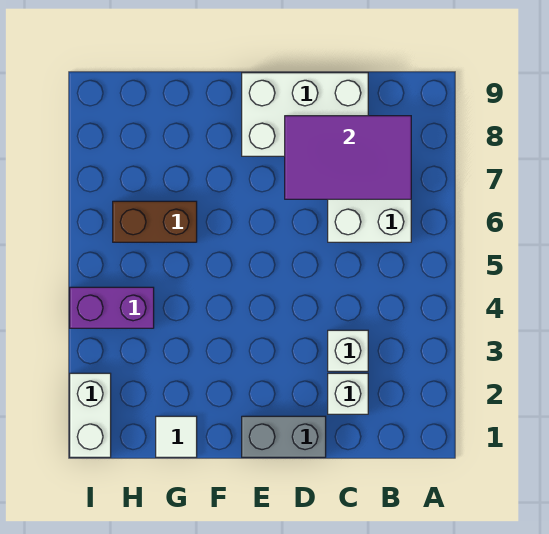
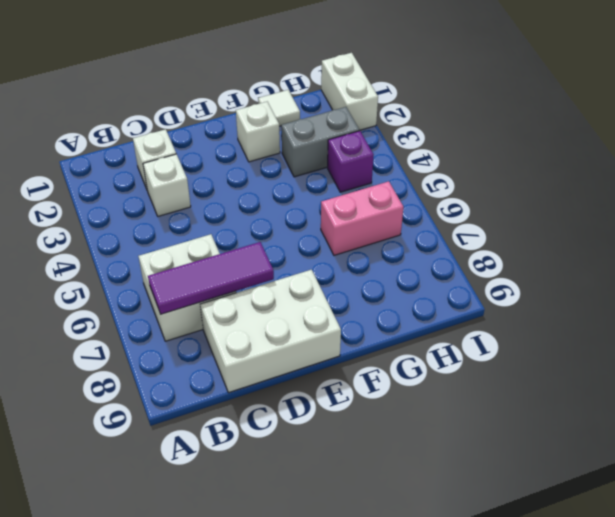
purple tile B7:D8 level 2 -> purple tile B7:D7 level 2
grey brick D1:E1 level 1 -> grey brick G3:H3 level 1
none -> white brick F2 level 1
brown brick G6:H6 level 1 -> pink brick G6:H6 level 1
purple brick H4:I4 level 1 -> purple brick H4 level 1

